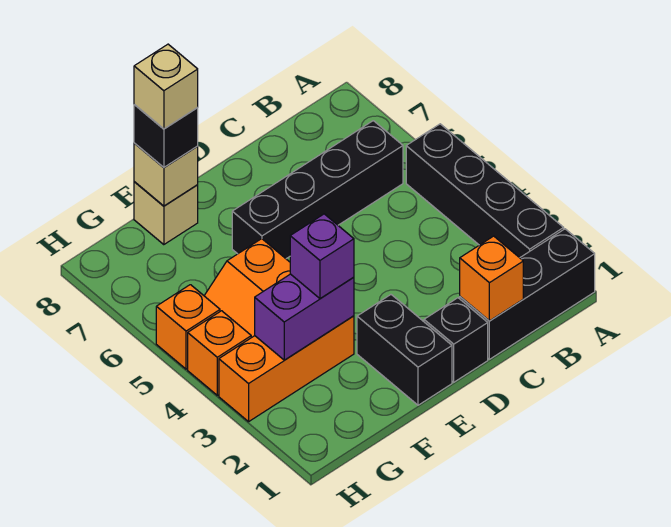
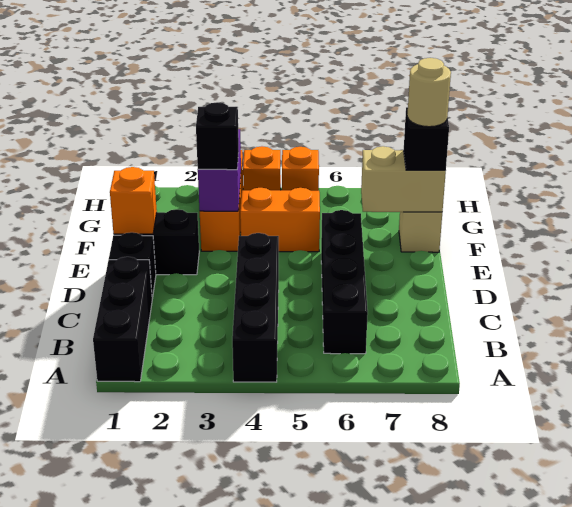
black brick A2:A5 level 1 -> black brick A4:D4 level 1
orange brick C1 level 2 -> orange brick E1 level 2
purple brick F3 level 3 -> black brick F3 level 3
tan brick F8 level 2 -> tan brick F7:F8 level 2
tan brick F8 level 4 -> tan round brick F8 level 4

